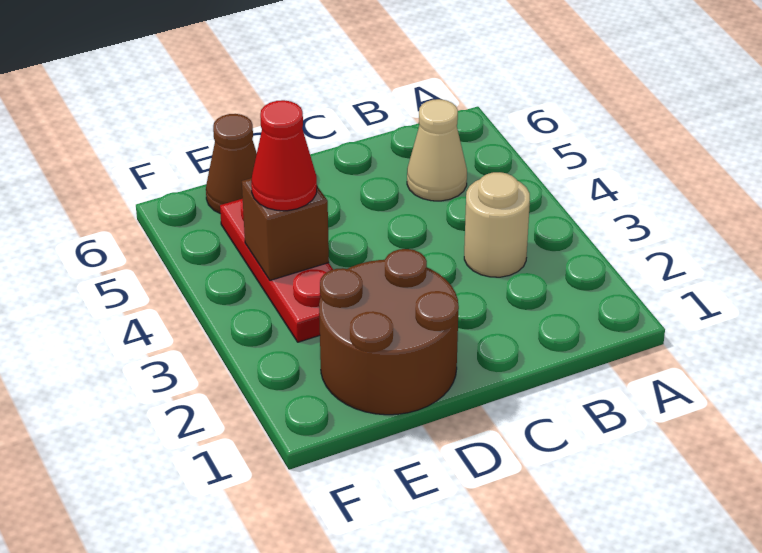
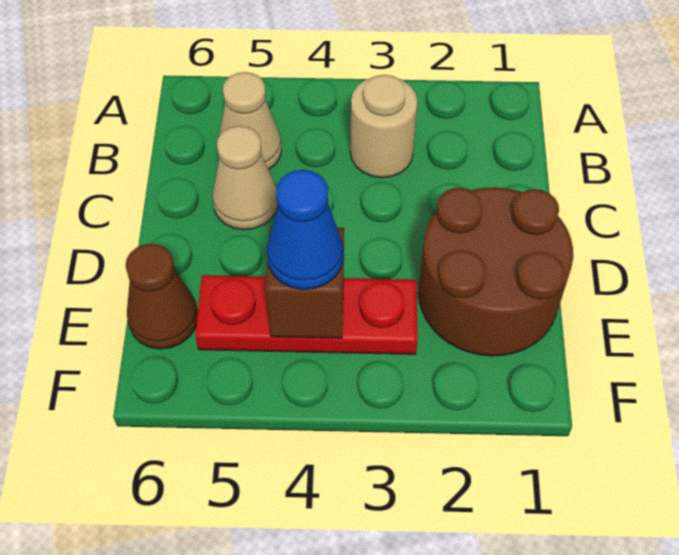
none -> tan cone C5 level 1
red cone E4 level 3 -> blue cone E4 level 3

